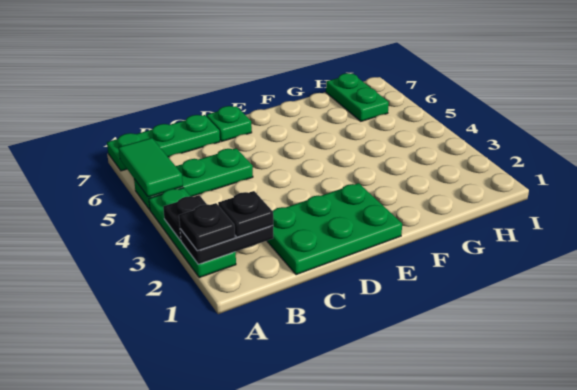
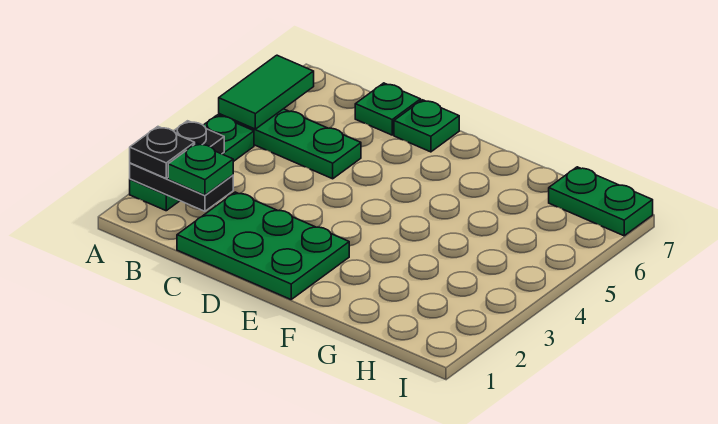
green plate A7:C7 level 1 -> green plate C7 level 1
black plate B2 level 3 -> green plate B2 level 3
green plate H6:H7 level 1 -> green plate H7:I7 level 1

